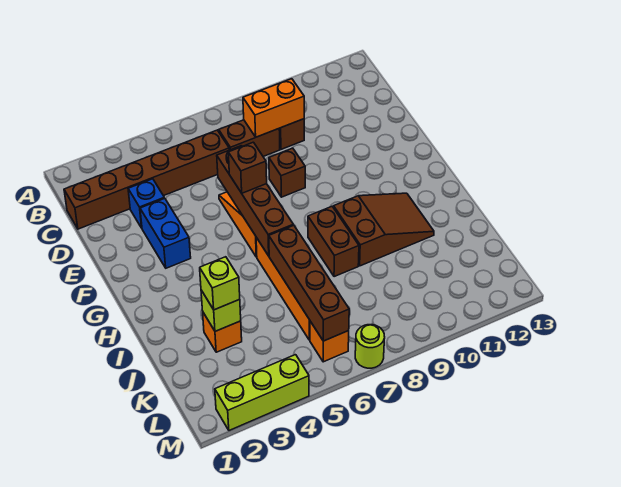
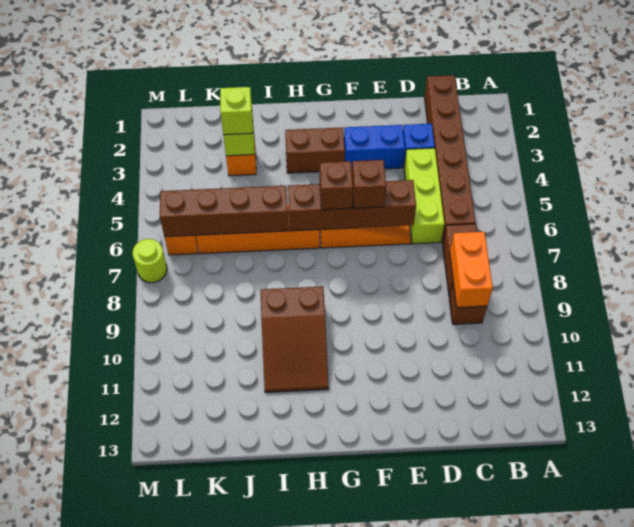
brown brick E8 level 1 -> brown brick G6 level 3
brown brick H8:I8 level 1 -> brown brick G3:H3 level 1
lime brick M2:M4 level 1 -> lime brick D4:D6 level 1

